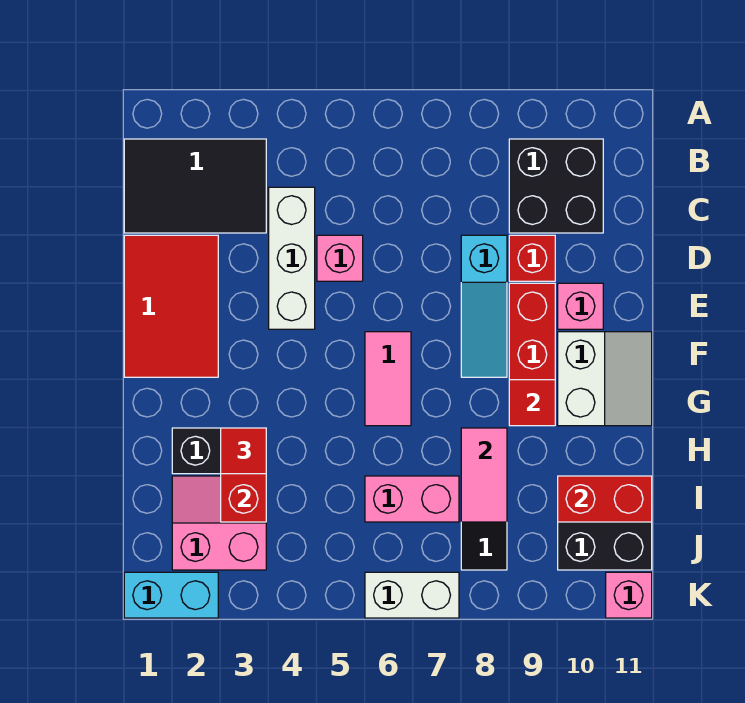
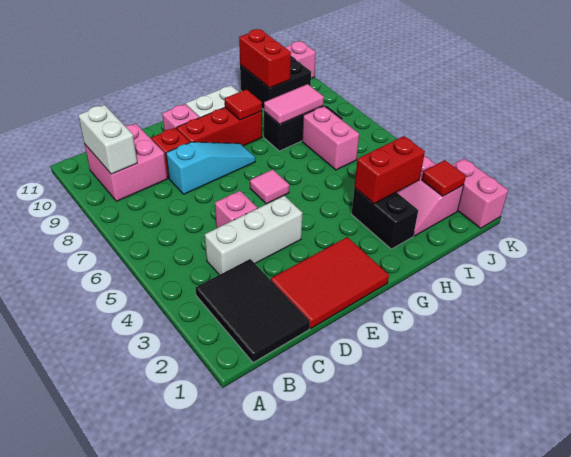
black brick B9:C10 level 1 -> pink brick B9:C10 level 1
pink tile F6:G6 level 1 -> pink tile F6 level 1
red tile H3 level 3 -> red tile J2 level 2
cyan brick K1:K2 level 1 -> pink brick K1:K2 level 1
white brick K6:K7 level 1 -> white brick B9:B10 level 2

